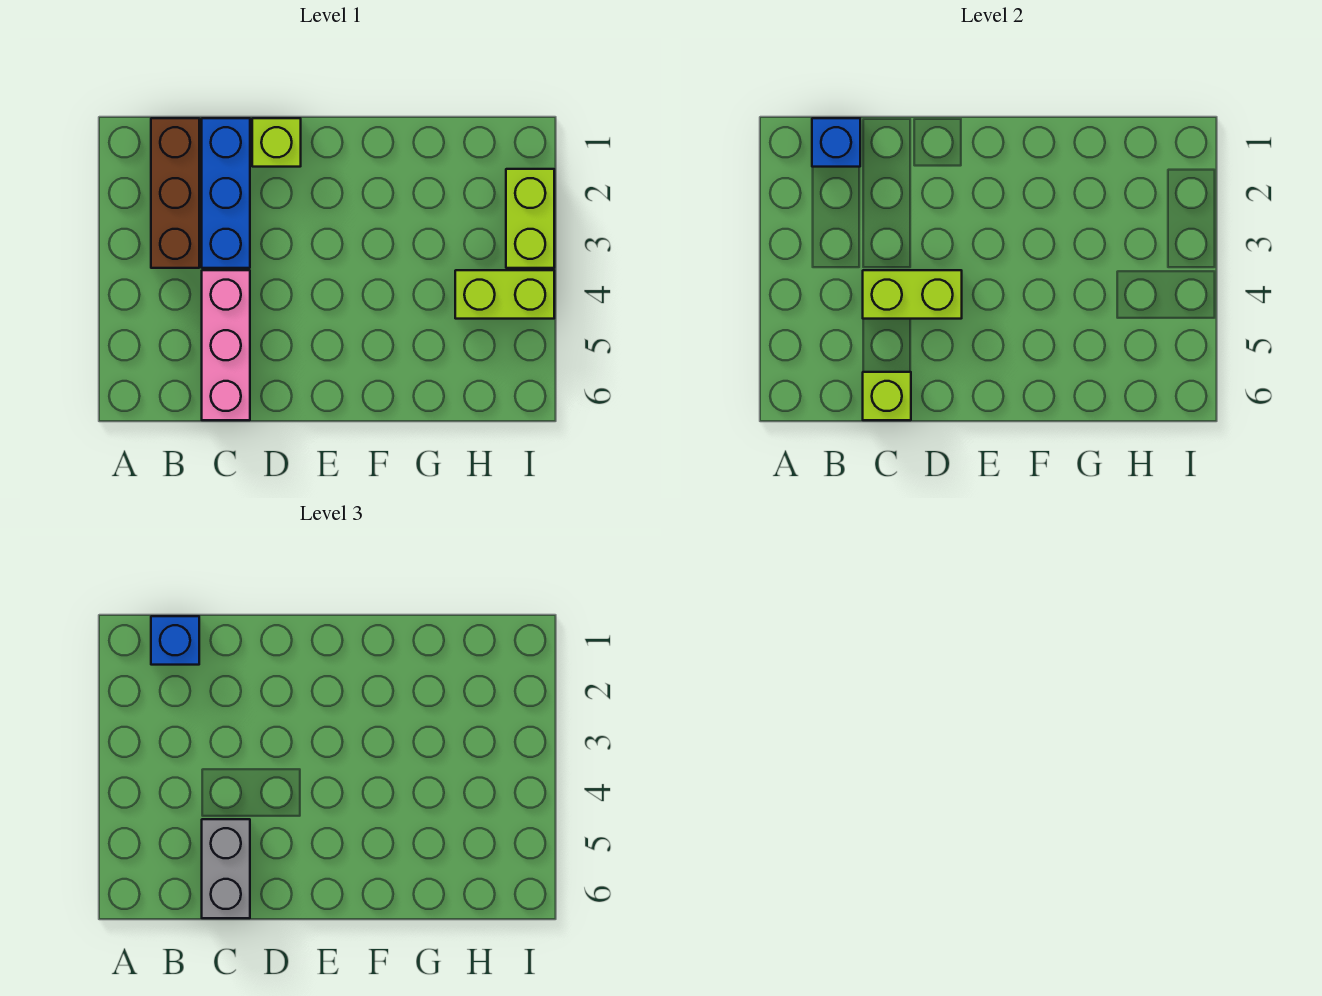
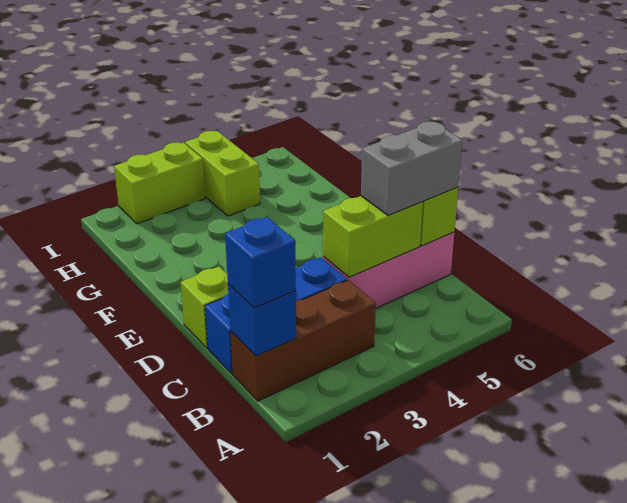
lime brick C4:D4 level 2 -> lime brick C4:C5 level 2

